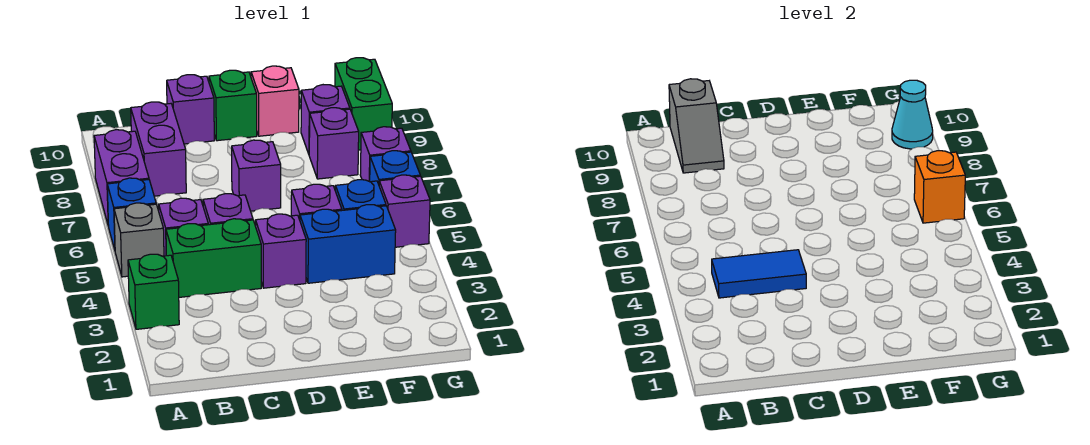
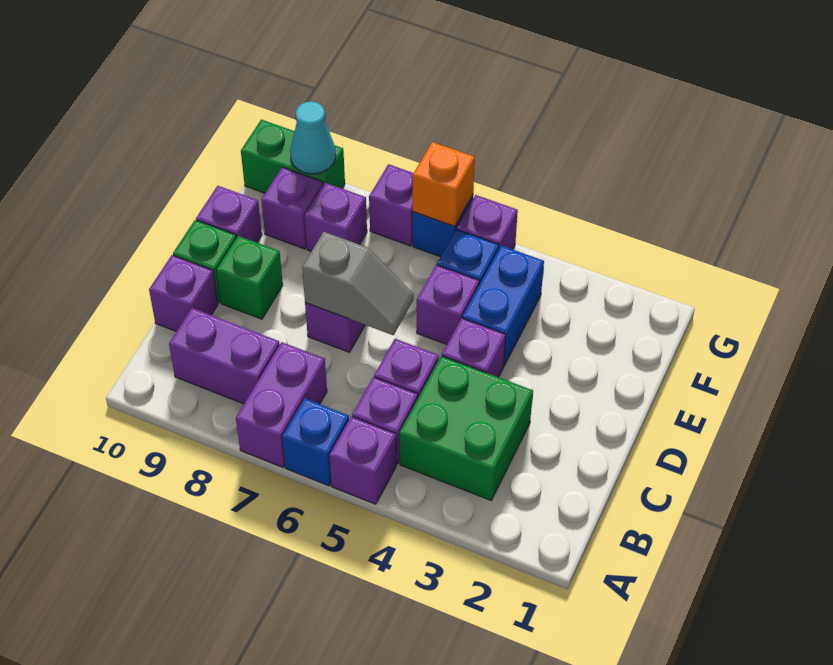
green brick A3 level 1 -> green brick D9 level 1
grey brick A5 level 1 -> purple brick A5 level 1
purple brick A7:A8 level 1 -> purple brick A7:B7 level 1
green brick B4:C4 level 1 -> green brick B3:C4 level 1
blue tile B4:C4 level 2 -> none
grey slope B9:B10 level 2 top 10 -> grey slope D6:D7 level 2 top 7
pink brick E10 level 1 -> purple brick E10 level 1

